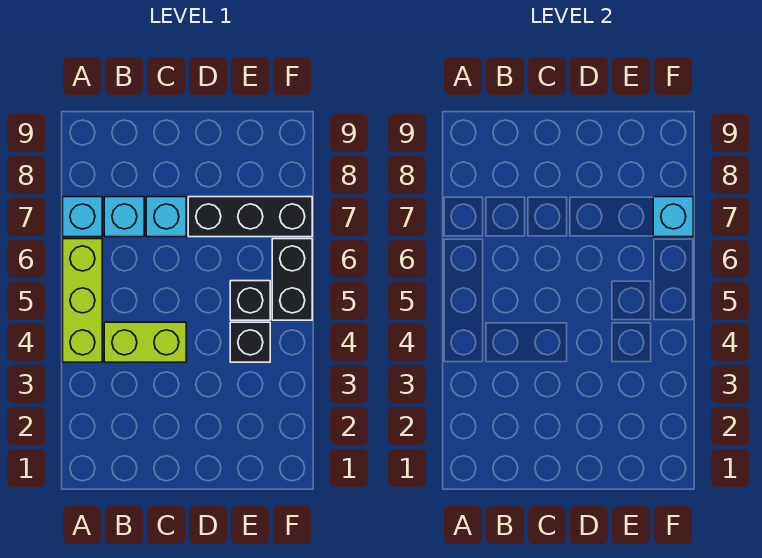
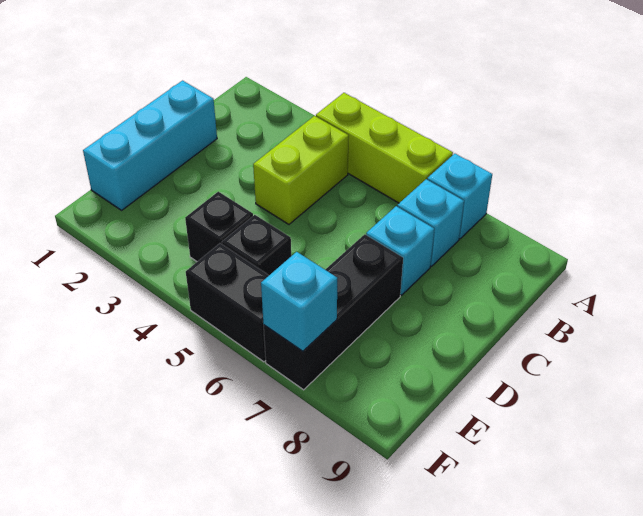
none -> cyan brick C1:E1 level 1

